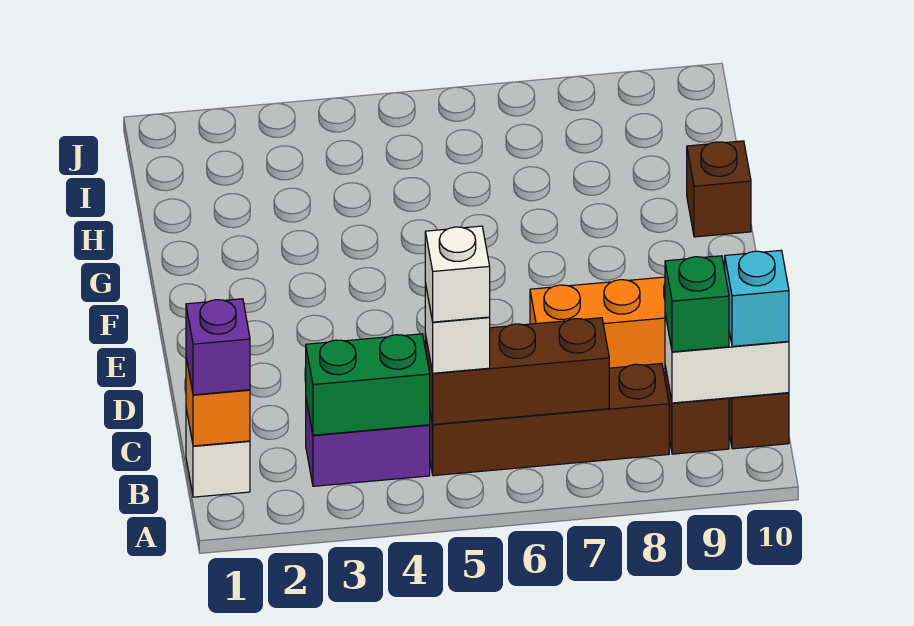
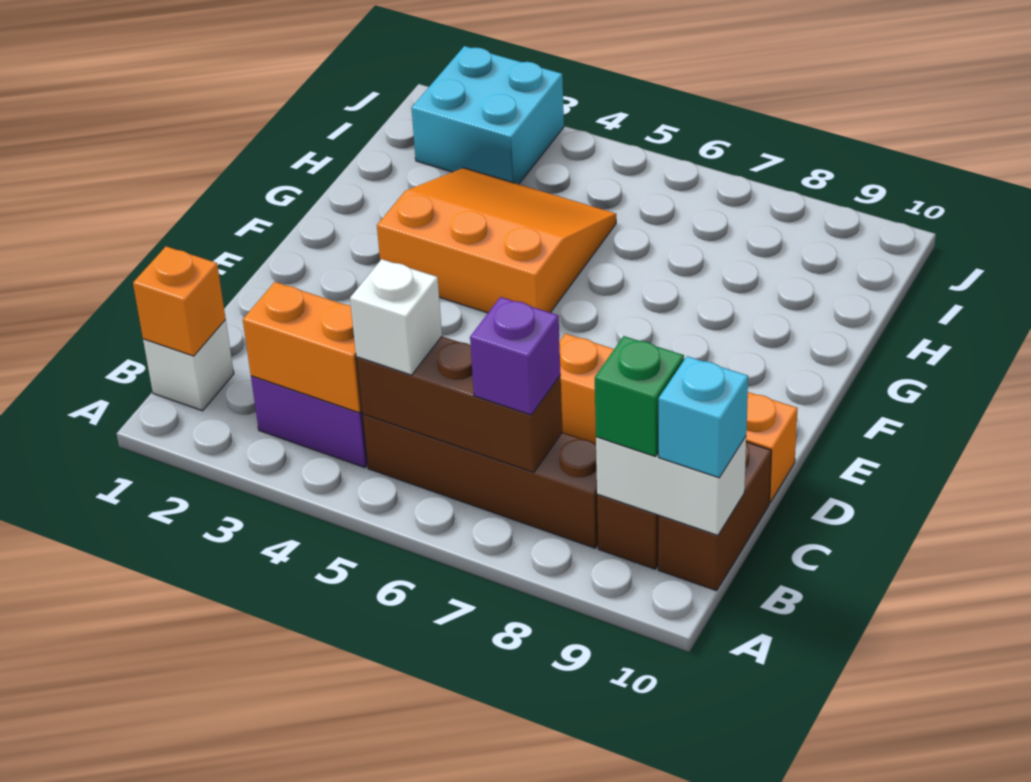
purple brick B1 level 3 -> purple brick B7 level 3
green brick B3:B4 level 2 -> orange brick B3:B4 level 2
white brick B5 level 4 -> none
none -> orange slope F3:H5 level 1 top F
brown brick G10 level 1 -> none
none -> cyan brick I2:J3 level 1

